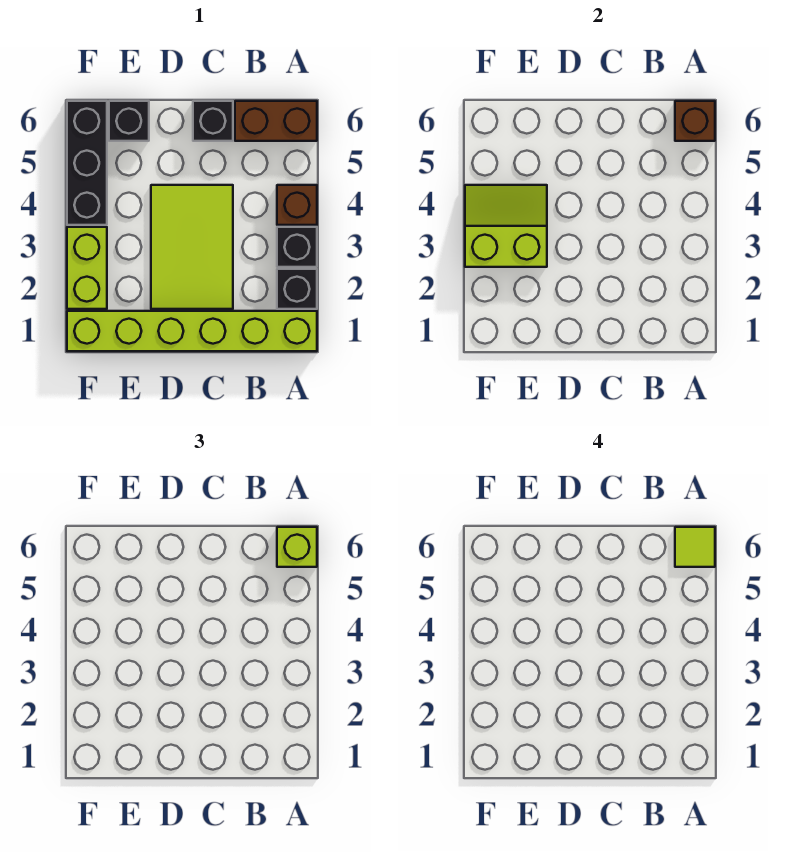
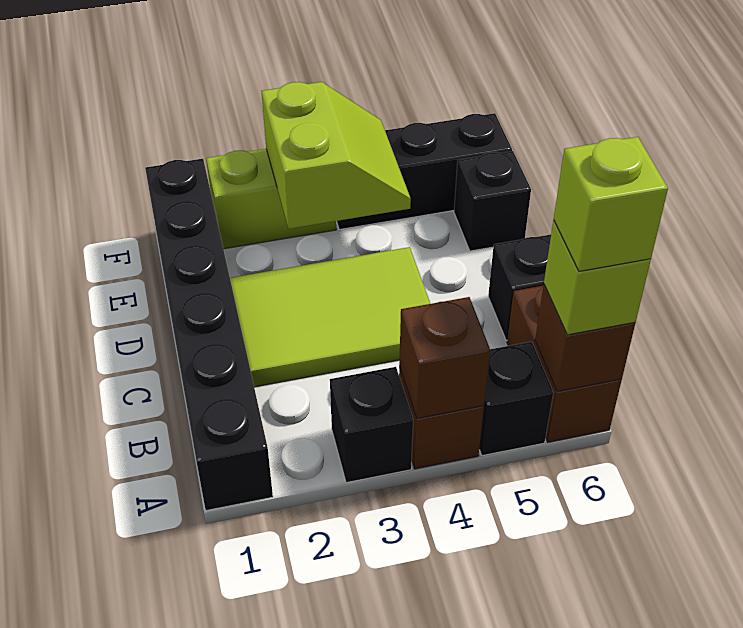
lime brick A1:F1 level 1 -> black brick A1:F1 level 1
black brick A2 level 1 -> black brick A5 level 1
none -> brown brick A4 level 2
lime tile A6 level 4 -> lime brick A6 level 4

